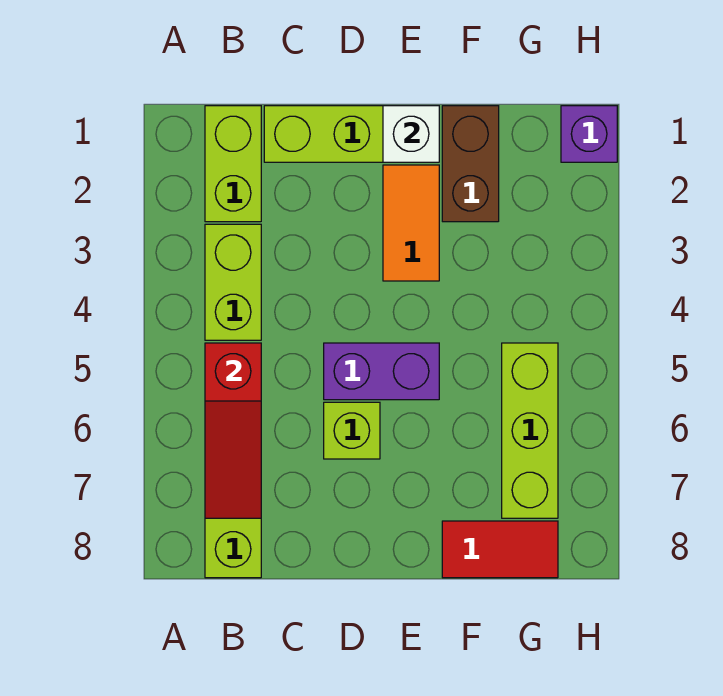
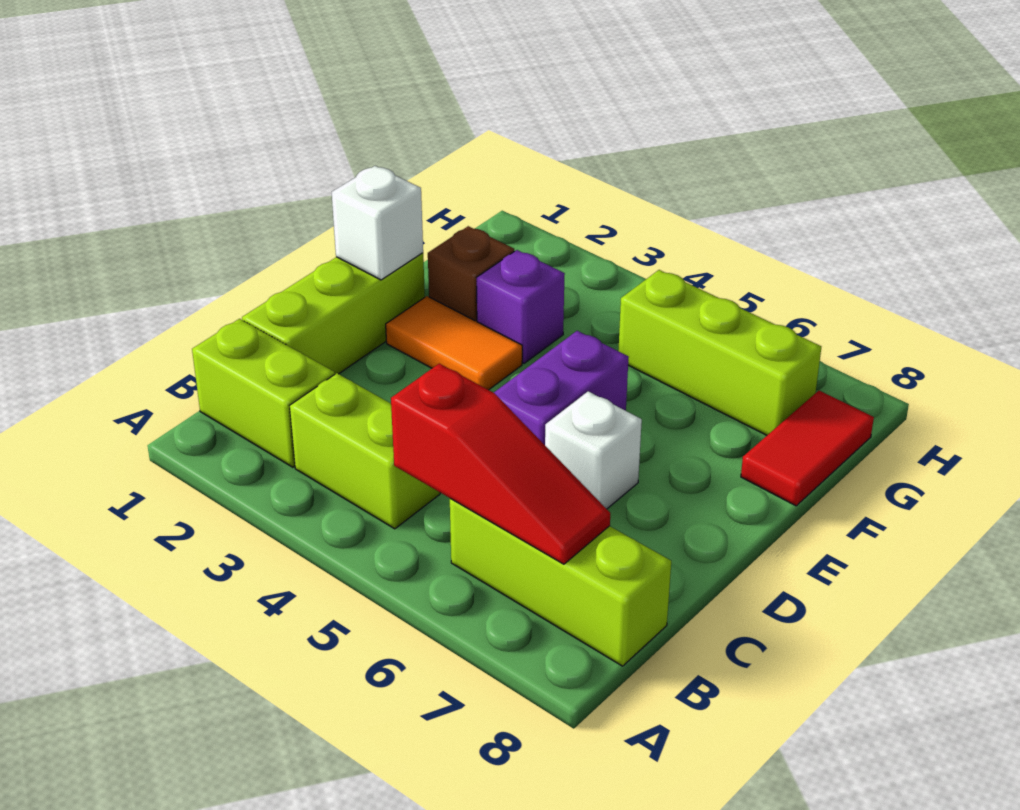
lime brick D6 level 1 -> white brick D6 level 1
brown brick F1:F2 level 1 -> brown brick F2 level 1
purple brick H1 level 1 -> purple brick F3 level 1

